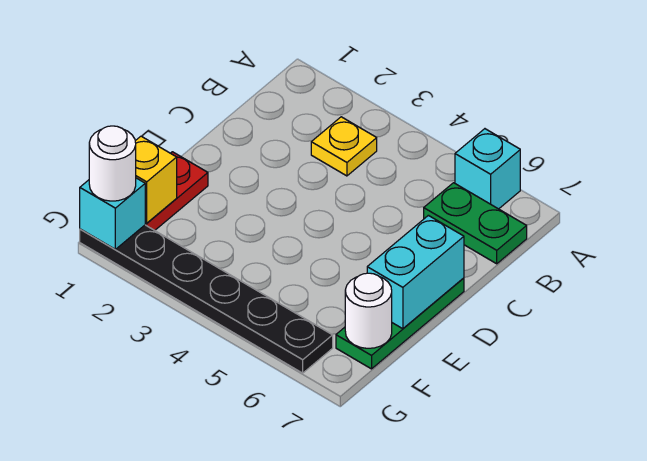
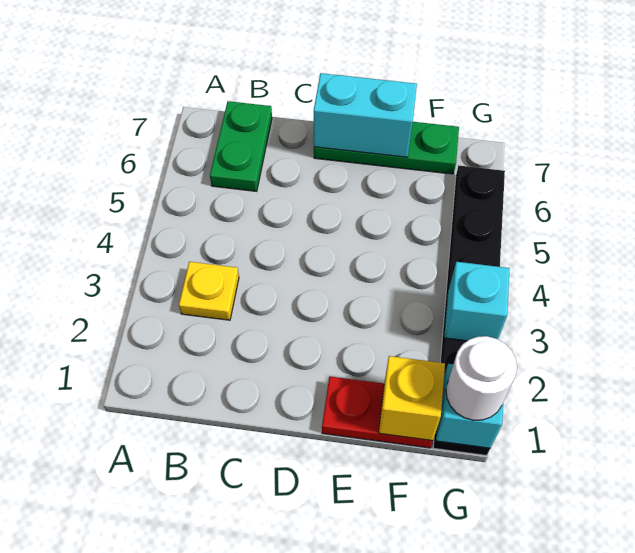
cyan brick A6 level 1 -> cyan brick G3 level 2
white round brick F7 level 2 -> none

